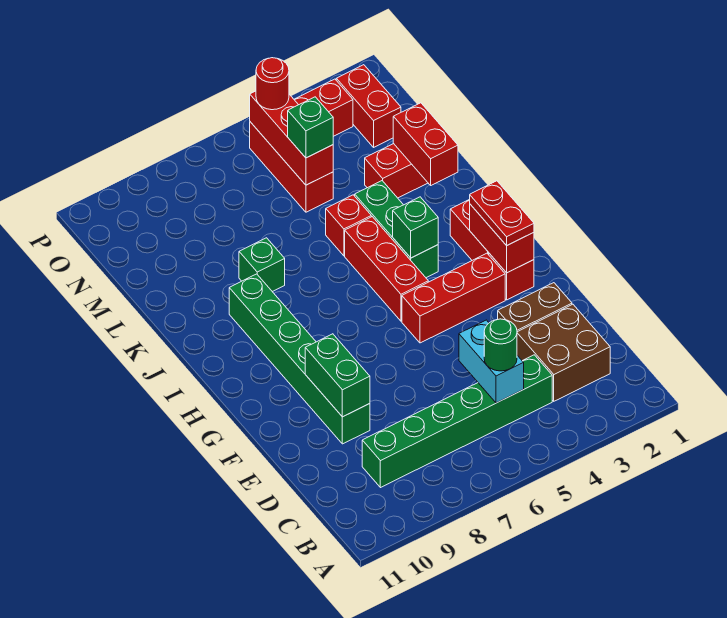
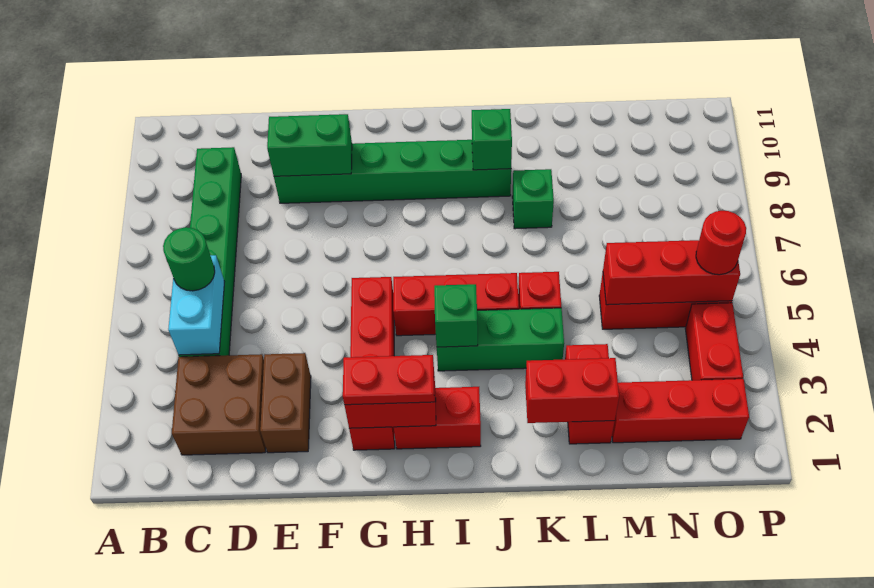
cyan brick C5:D5 level 2 -> cyan brick C4:C5 level 2
green brick M5 level 3 -> green brick J9 level 2
red brick N2:O2 level 1 -> red brick M2:O2 level 1

